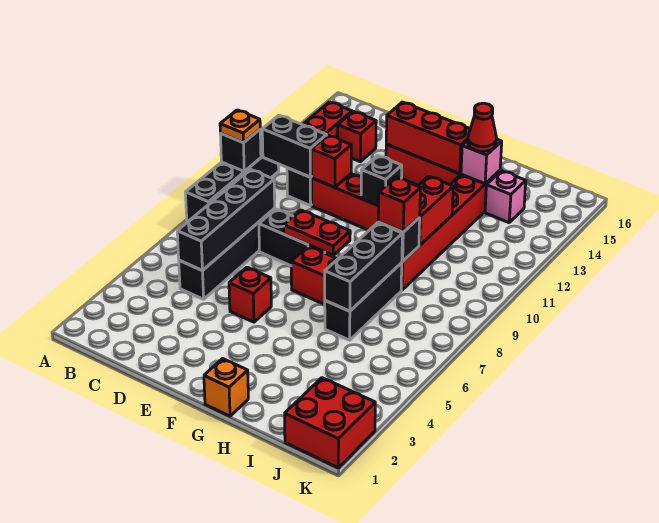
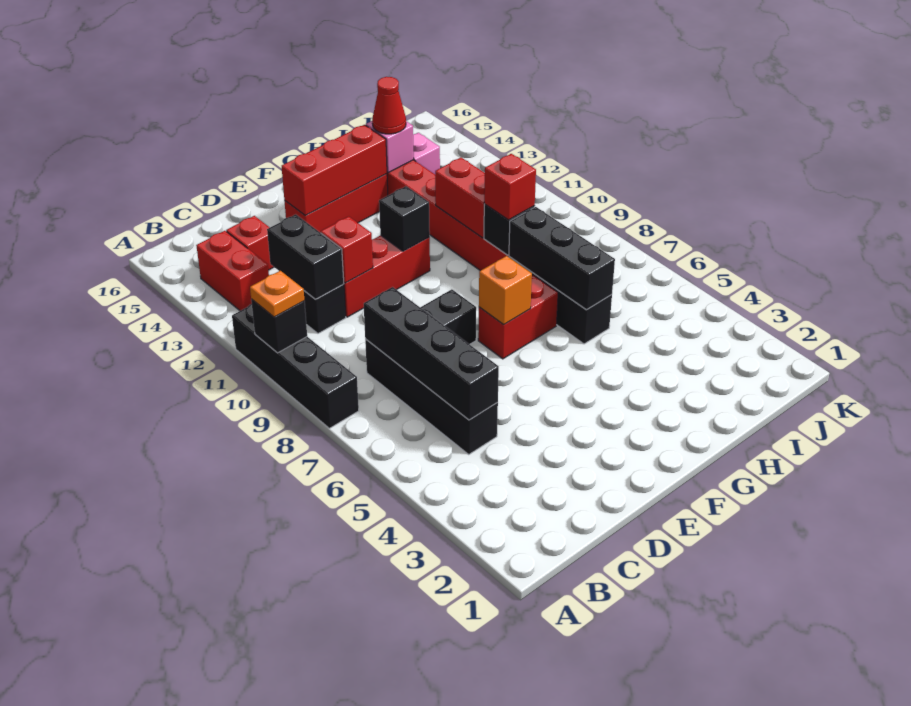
black brick B11:C11 level 2 -> black brick C11:C12 level 2
red brick E5 level 1 -> none
red plate E8:F8 level 2 -> none
orange brick G1 level 1 -> orange brick F7 level 2
red brick J1:K2 level 1 -> none

